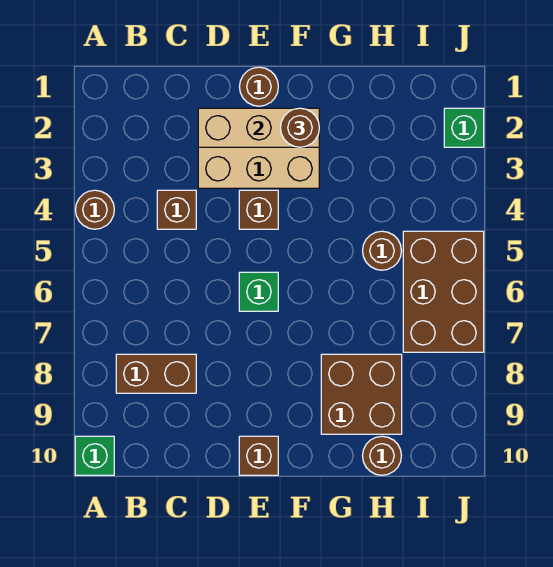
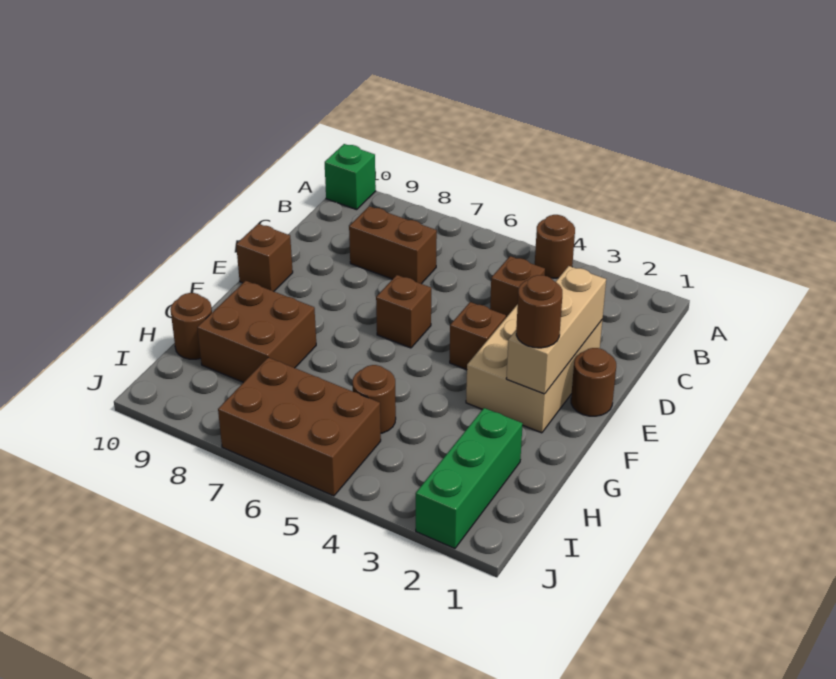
brown brick B8:C8 level 1 -> brown brick C7:C8 level 1
green brick E6 level 1 -> brown brick E6 level 1
green brick J2 level 1 -> green brick H2:J2 level 1

